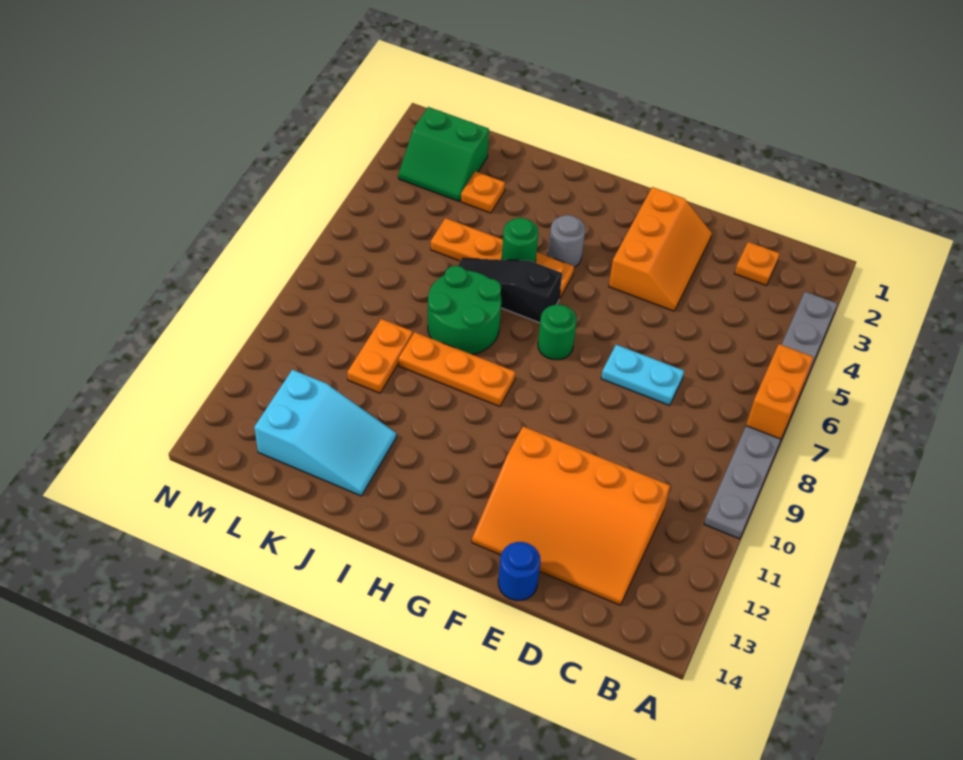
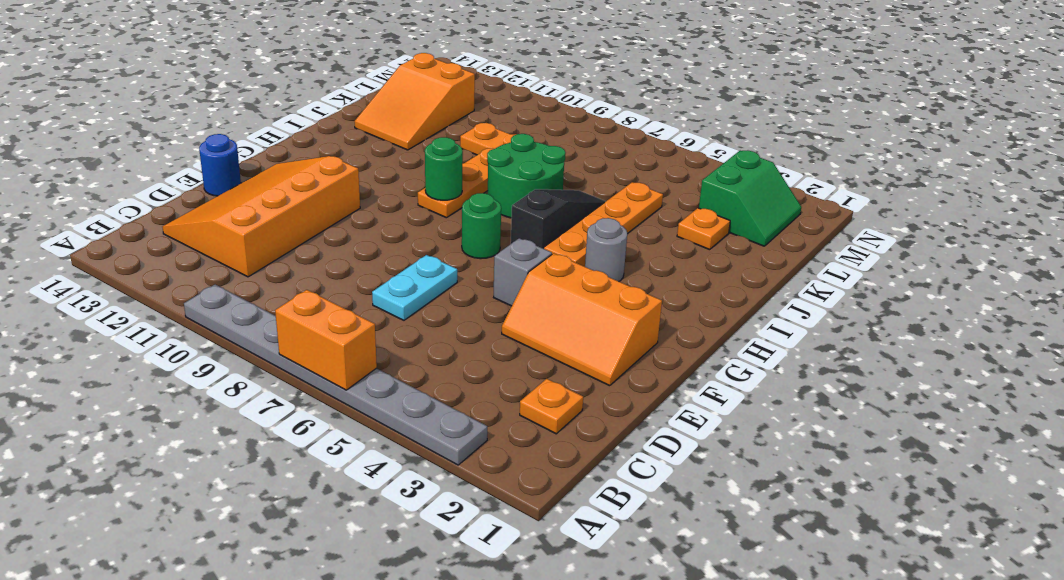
none -> grey brick F5 level 1
green round brick I5 level 2 -> green round brick H9 level 2
cyan slope J12:L13 level 1 top L -> orange slope J12:L13 level 1 top L
green slope L2:M3 level 1 top 2 -> green slope L2:M3 level 1 top 3

